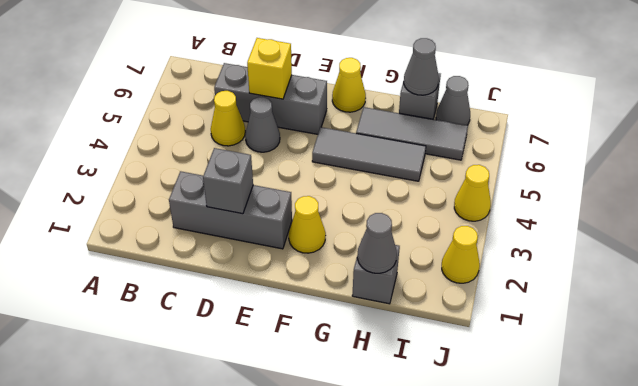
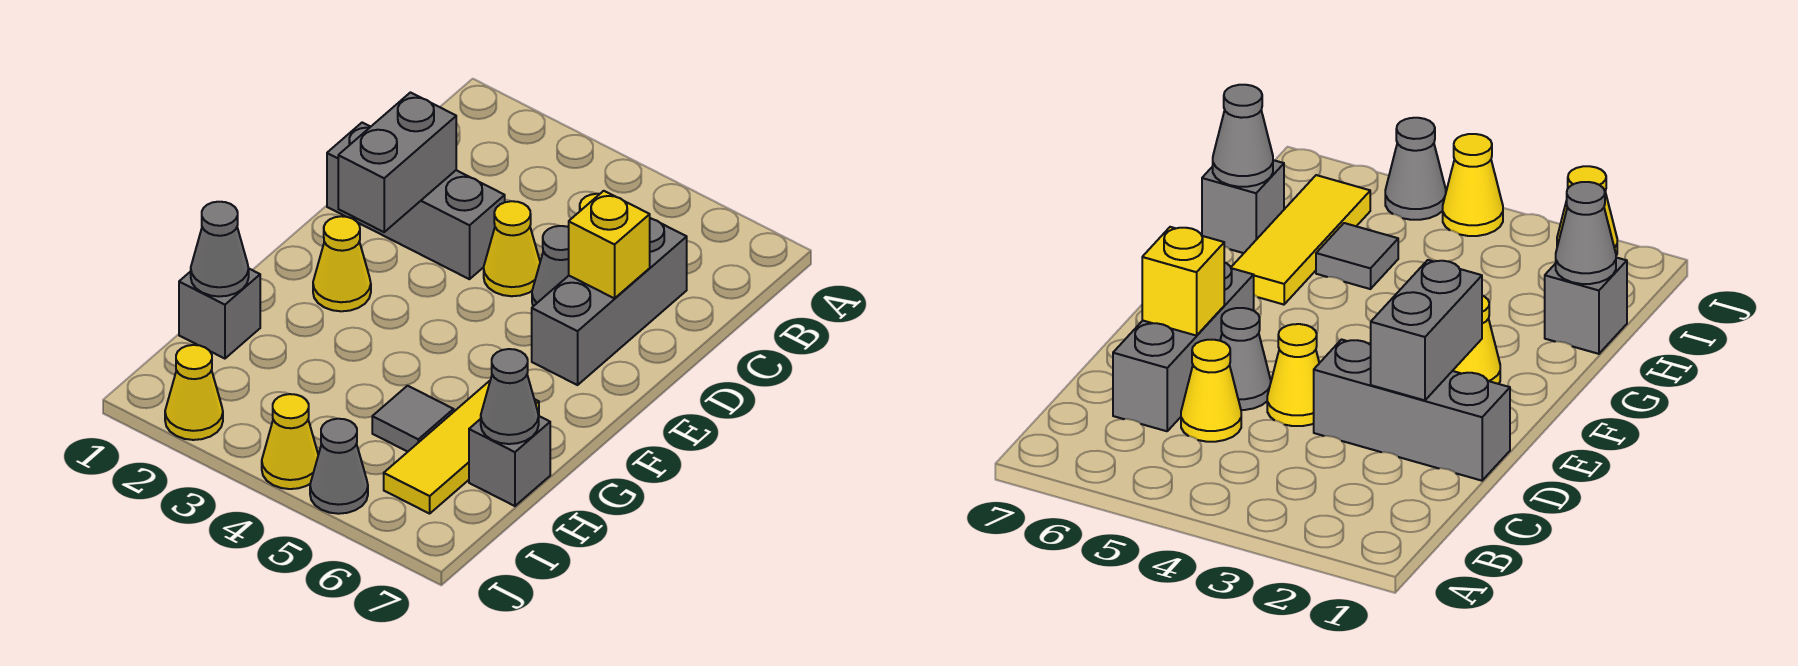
grey brick C2:E2 level 1 -> grey brick D1:D3 level 1
grey brick D2 level 2 -> grey brick D2:E2 level 2
grey tile F5:H5 level 1 -> grey tile H5 level 1
yellow cone F7 level 1 -> yellow cone D4 level 1
grey tile G6:I6 level 1 -> yellow tile G6:I6 level 1
grey cone I7 level 1 -> grey cone J5 level 1

